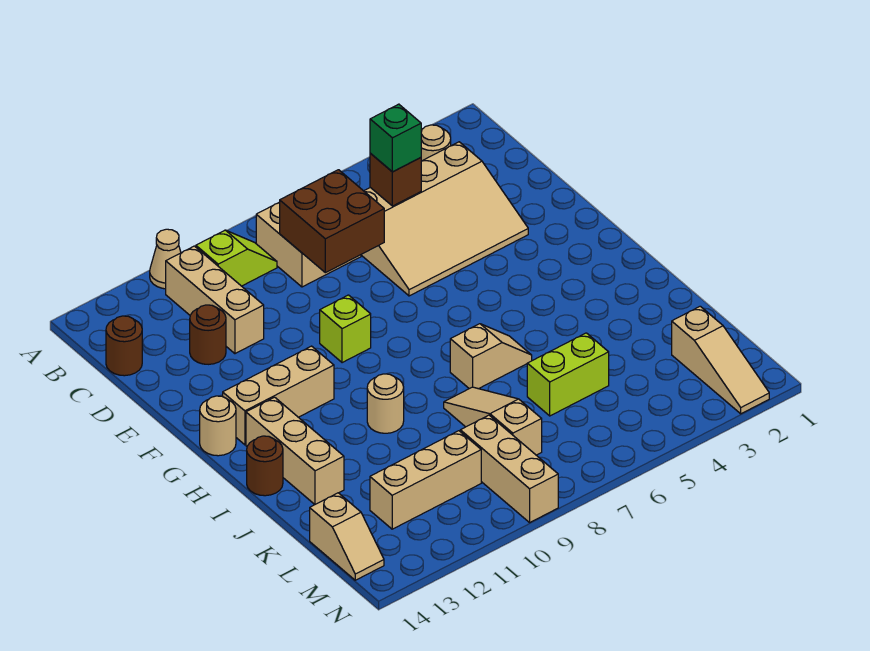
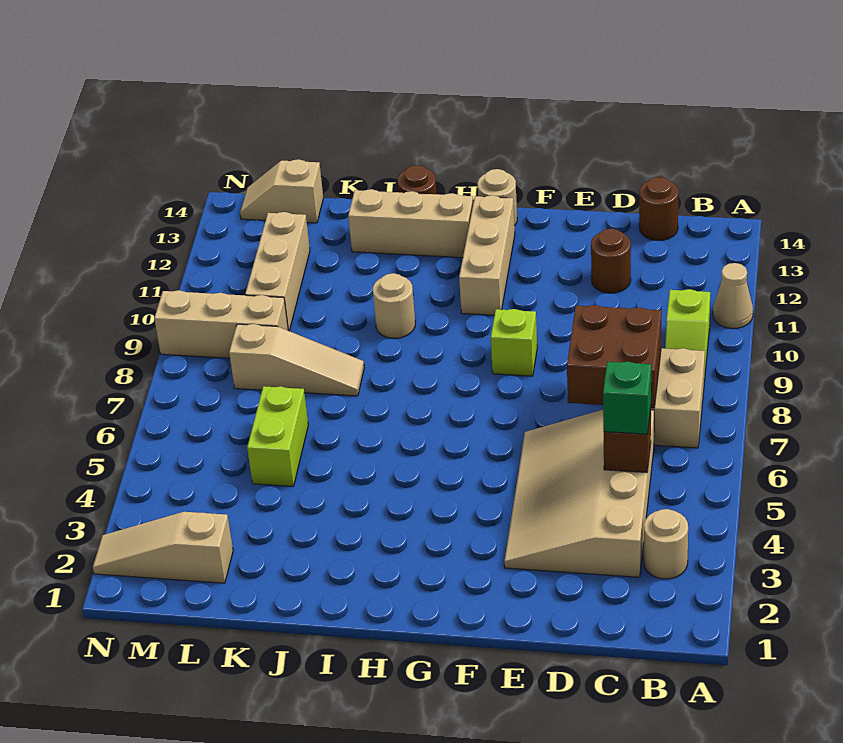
tan brick B11:D11 level 1 -> none
tan slope I6:I7 level 1 top 7 -> none

